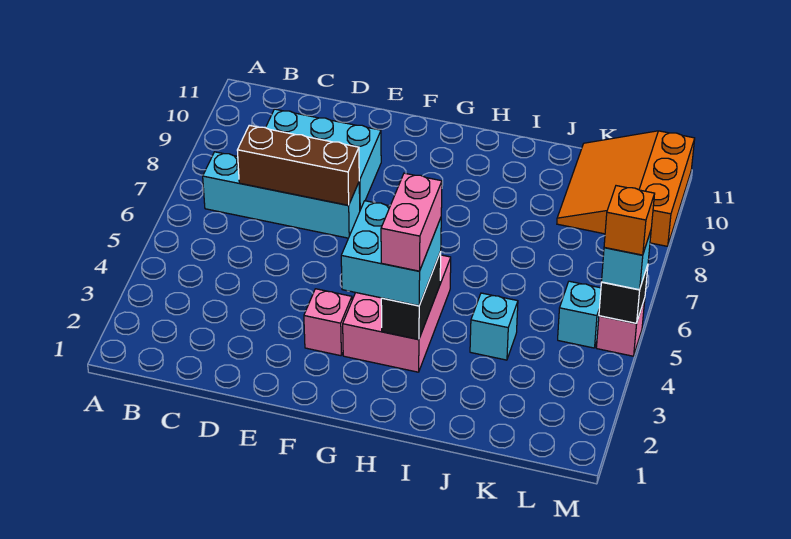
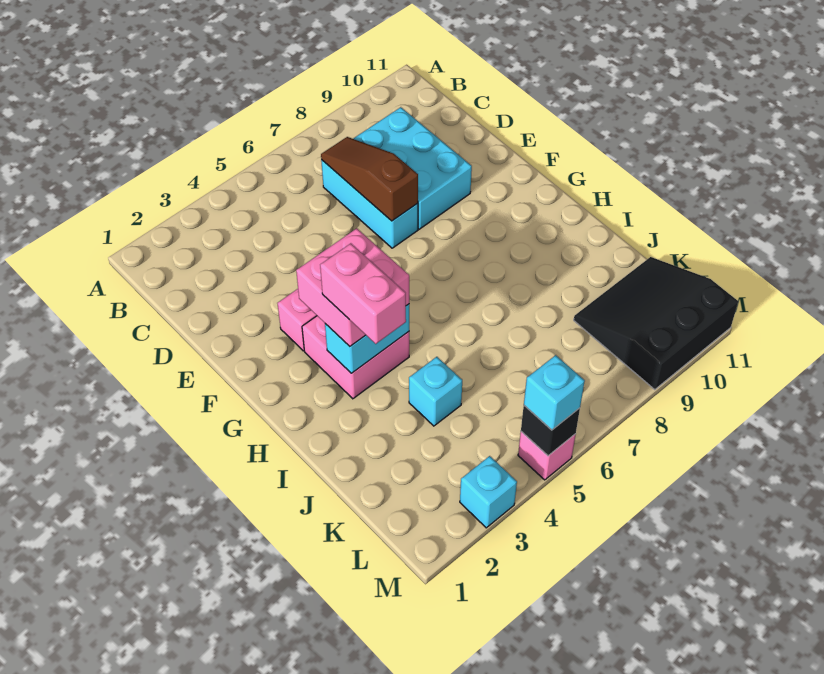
cyan brick B7:E7 level 1 -> cyan brick C7:E7 level 1
brown brick C7:E7 level 2 -> brown slope C7:E7 level 2 top E
pink brick G3:H5 level 1 -> pink brick G3:H4 level 1
cyan brick G3:H4 level 3 -> pink brick G3:H4 level 3
black brick H3:H4 level 2 -> cyan brick H3:H4 level 2
pink brick H3:H4 level 4 -> pink brick H3:I3 level 4
orange slope K9:M11 level 1 top M -> black slope K9:M11 level 1 top M
cyan brick L5 level 1 -> cyan brick M3 level 1
orange brick M5 level 4 -> none

